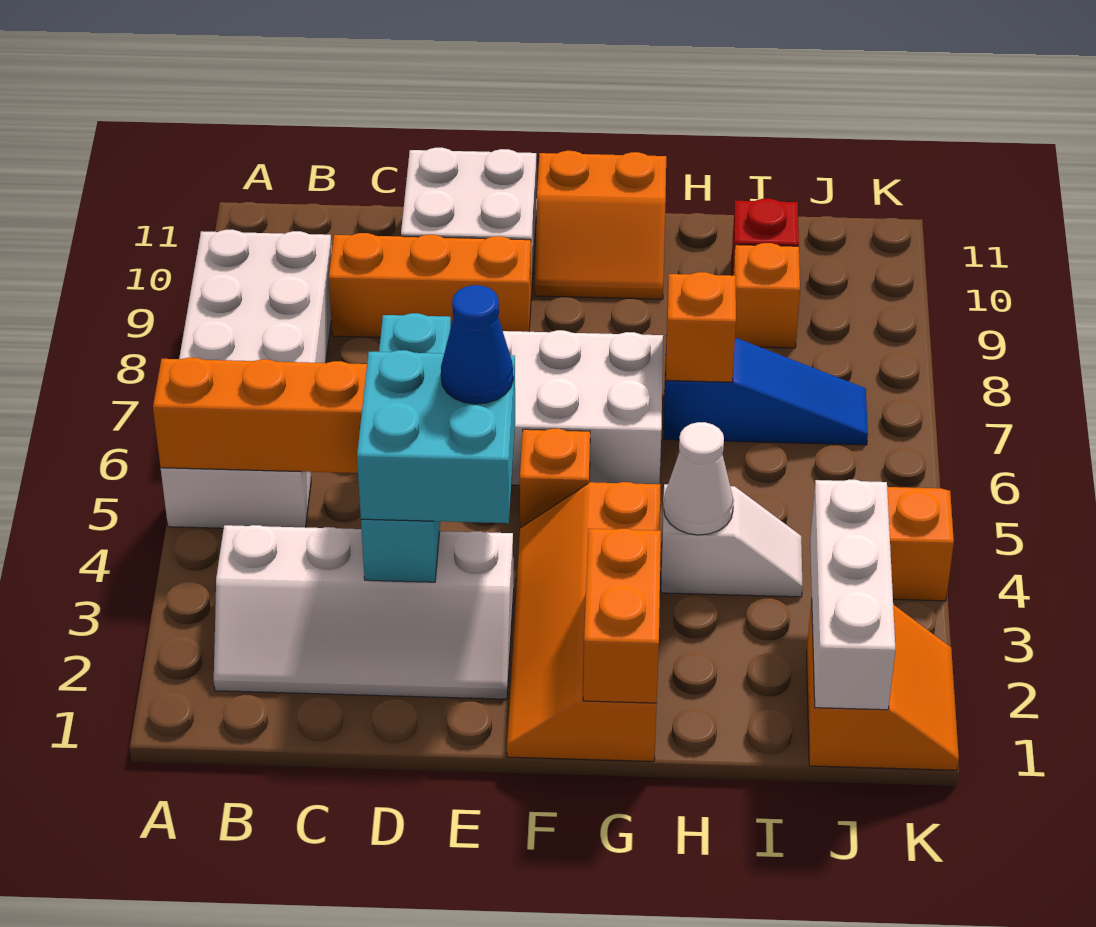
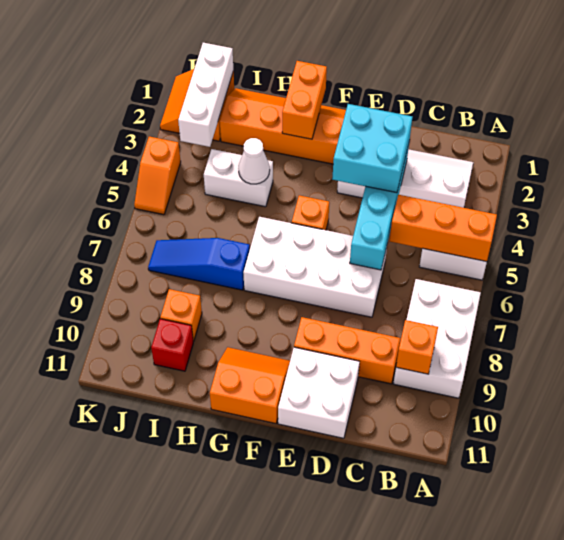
blue cone E4 level 4 -> none
orange slope F1:G4 level 1 top G -> orange slope F1:I2 level 1 top 2
white slope H4:I4 level 1 top H -> white brick H4:I4 level 1
orange brick H7 level 2 -> orange brick B9 level 2

